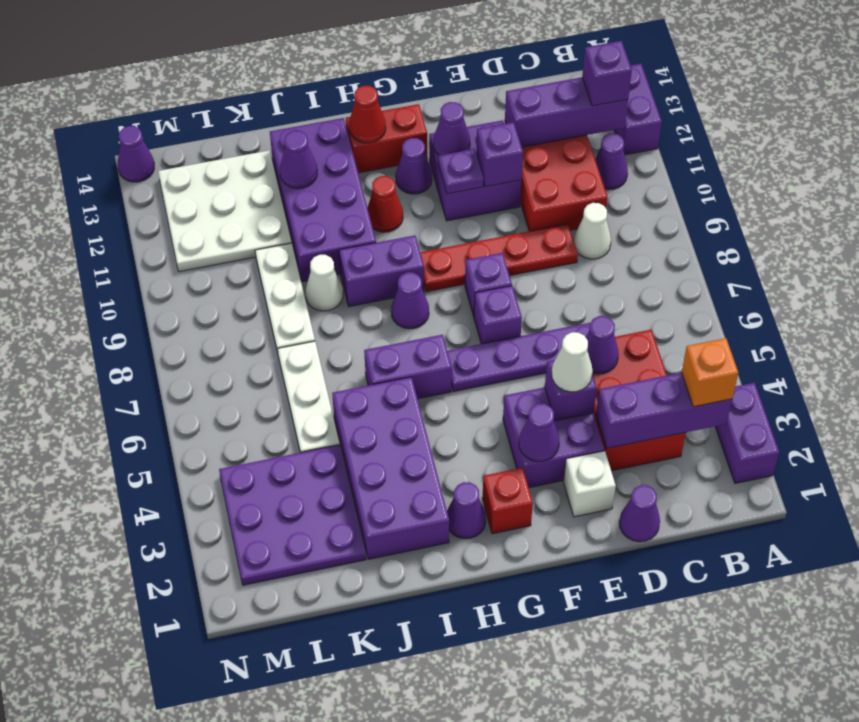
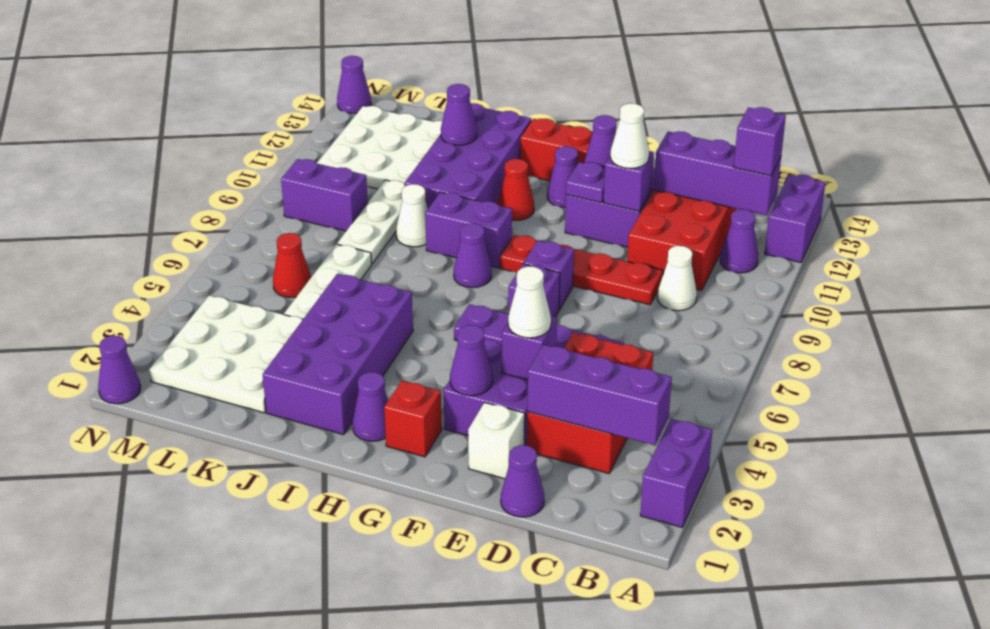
orange brick B3 level 3 -> none
purple cone D5 level 2 -> purple cone N1 level 1
none -> white cone E11 level 3
purple brick H6:I6 level 1 -> purple brick L9:M9 level 1
red cone H13 level 2 -> red cone L6 level 1
purple plate K2:M4 level 1 -> white plate K2:M4 level 1

